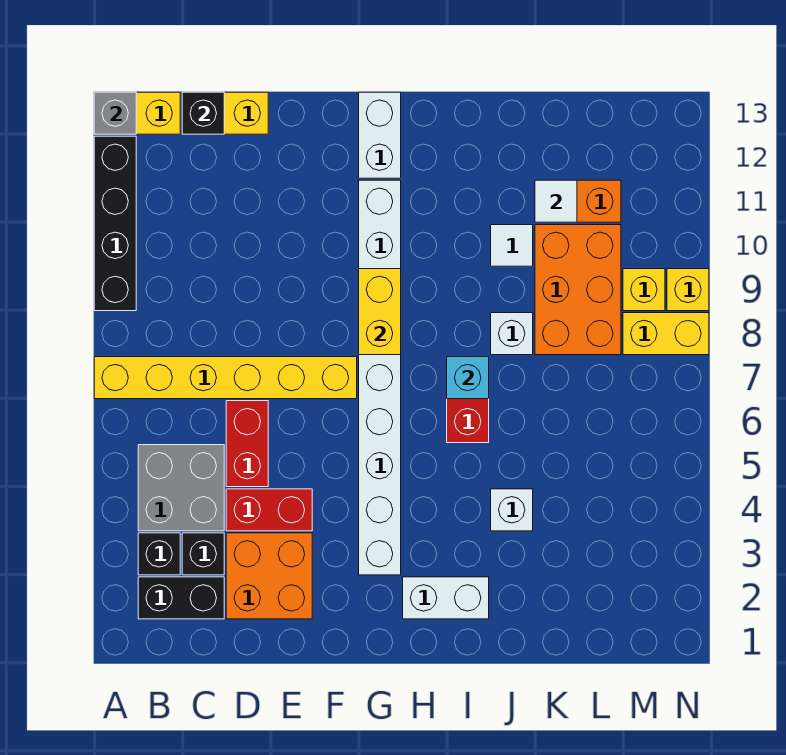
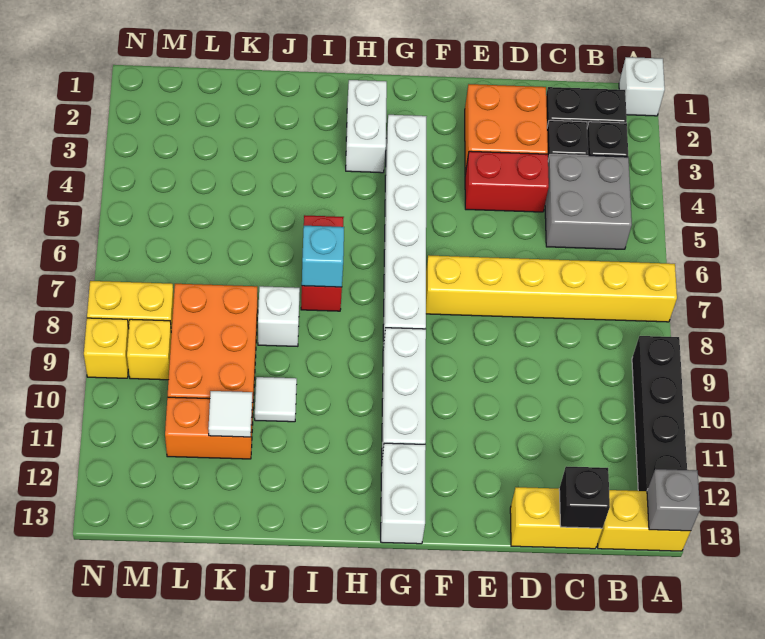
red brick D5:D6 level 1 -> none
yellow brick G8:G9 level 2 -> none
white brick H2:I2 level 1 -> white brick H2:H3 level 1
white brick J4 level 1 -> white brick A1 level 1

